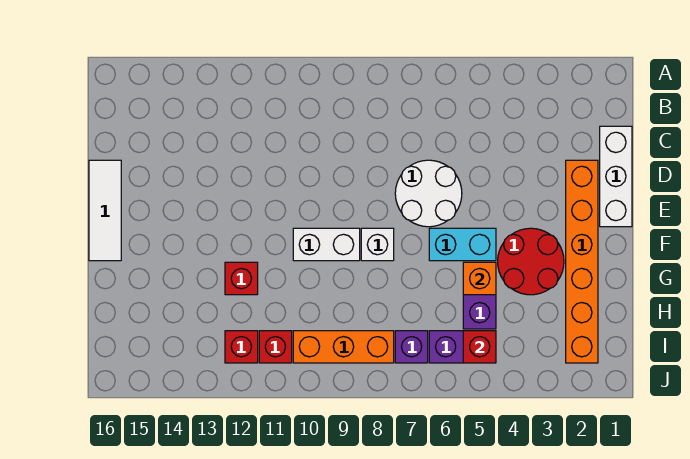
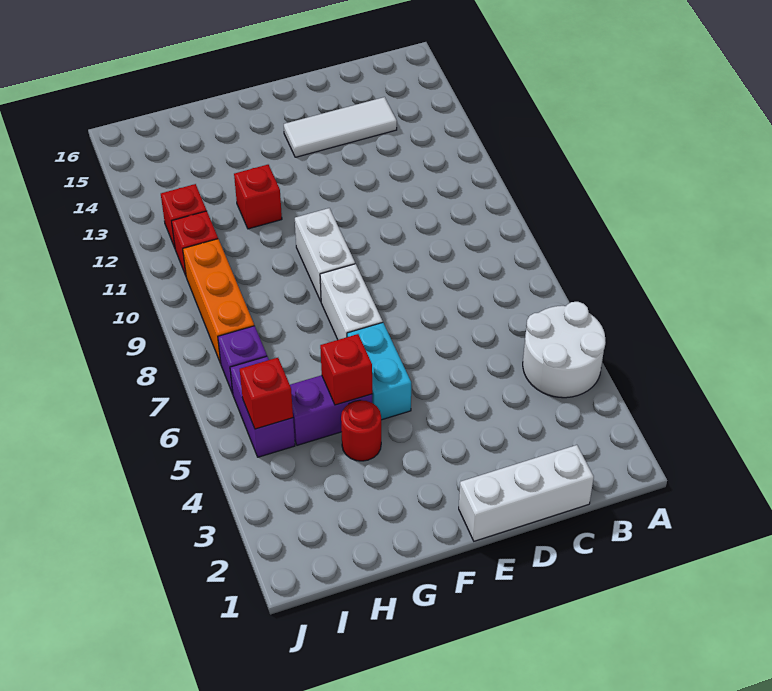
orange brick D2:I2 level 1 -> none
white round brick D6:E7 level 1 -> white round brick A4:B5 level 1
white tile D16:F16 level 1 -> white tile C14:E14 level 1
red round brick F3:G4 level 1 -> red round brick G4 level 1
white brick F8 level 1 -> white brick F7:F8 level 1
orange brick G5 level 2 -> red brick G5 level 2

